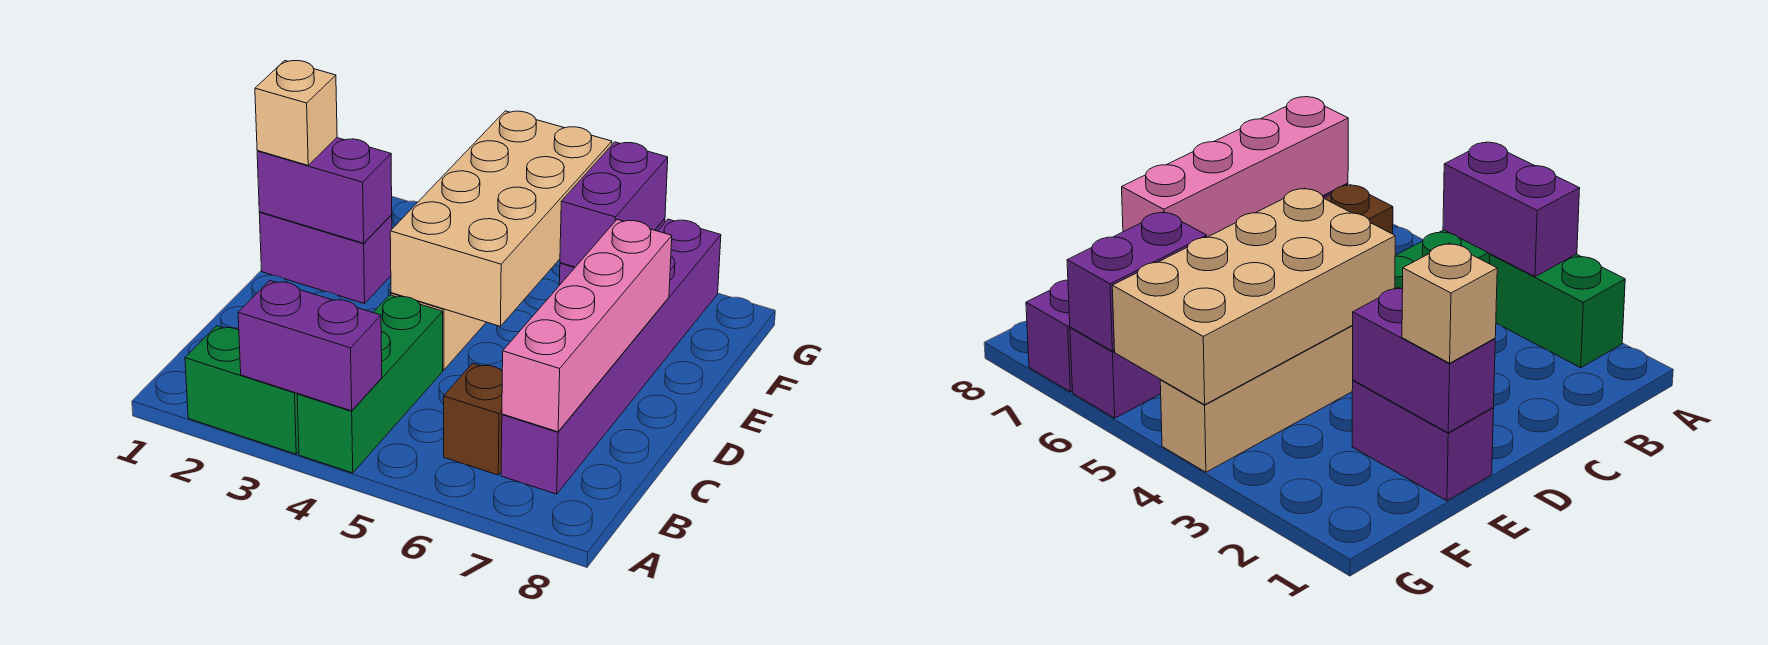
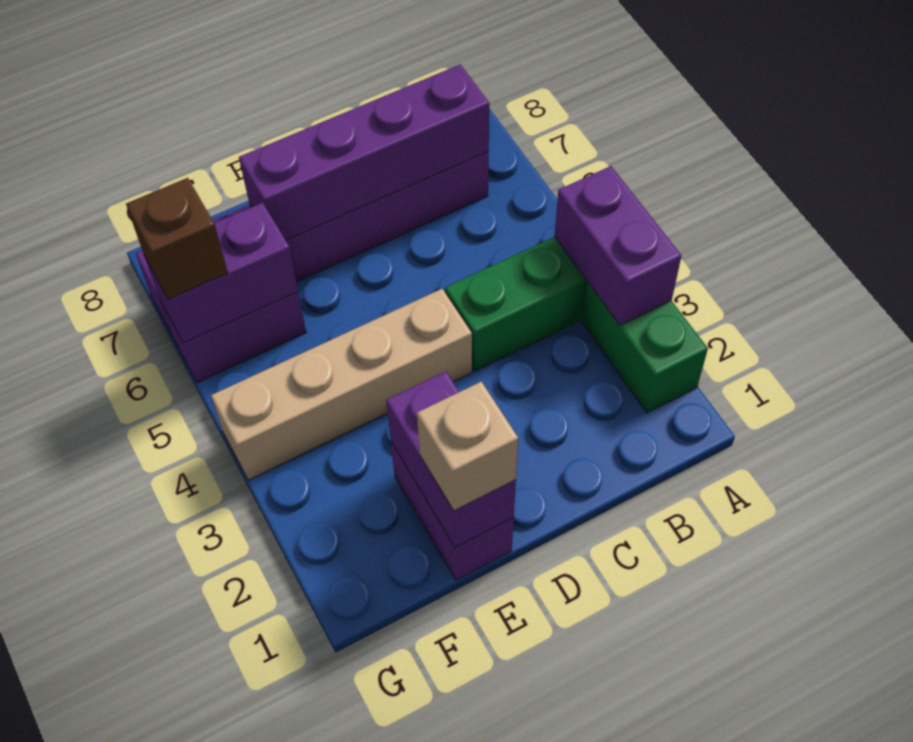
brown brick B6 level 1 -> brown brick G6 level 3
pink brick B7:E7 level 2 -> purple brick B7:E7 level 2
tan brick D4:G5 level 2 -> none

